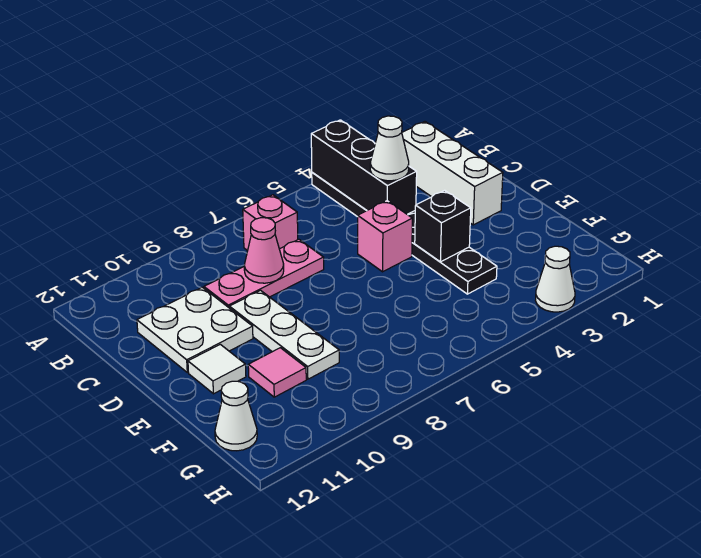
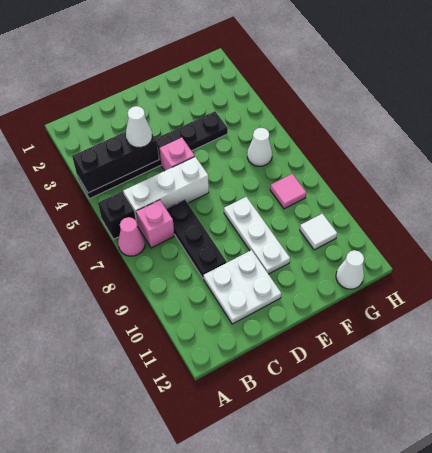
white brick B2:D2 level 1 -> white brick B6:D6 level 1
pink plate C7:C9 level 1 -> black plate C7:C9 level 1
pink cone C8 level 2 -> pink cone A7 level 1
white plate D9:F9 level 1 -> white plate E8:E10 level 1
black brick E4 level 2 -> black brick A6 level 1
white tile E11 level 1 -> white tile G10 level 1
pink tile F10 level 1 -> pink tile G8 level 1
white cone H3 level 1 -> white cone G6 level 1

